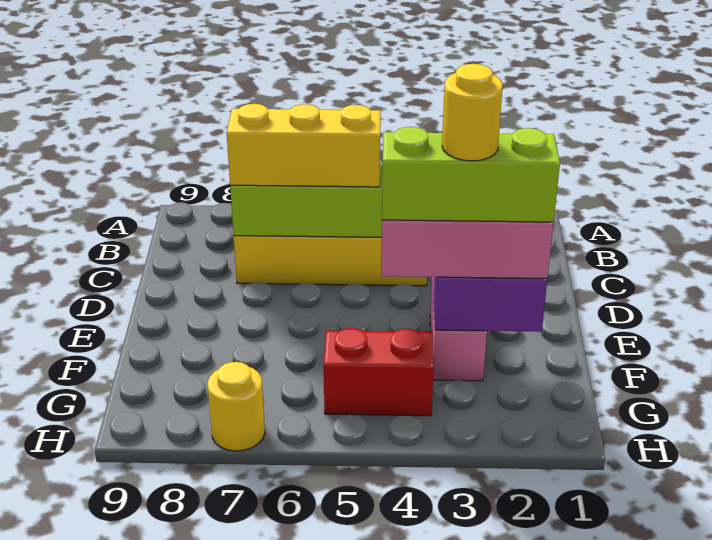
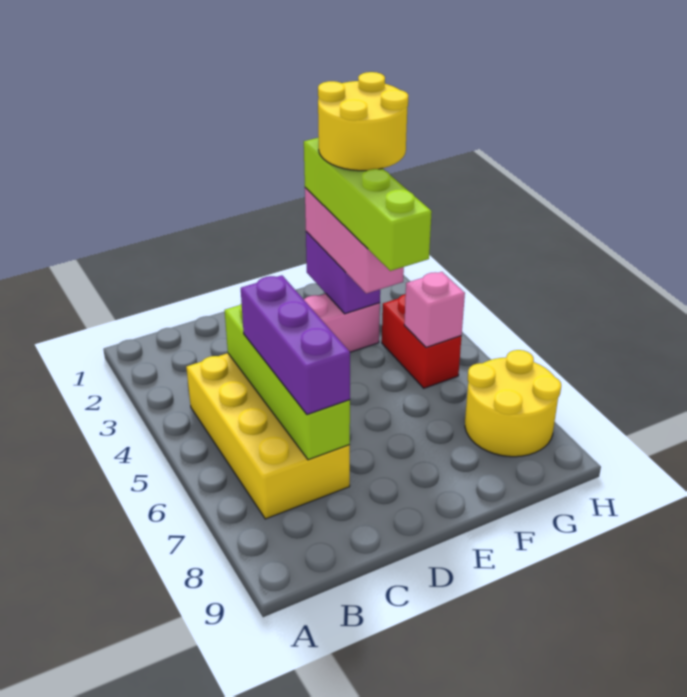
yellow brick C5:C7 level 3 -> purple brick C5:C7 level 3
lime brick F2:F4 level 4 -> lime brick F2:F5 level 4
yellow round brick F3 level 5 -> yellow round brick F2:G3 level 5
none -> pink brick G5 level 2
yellow round brick H7 level 1 -> yellow round brick G7:H8 level 1

